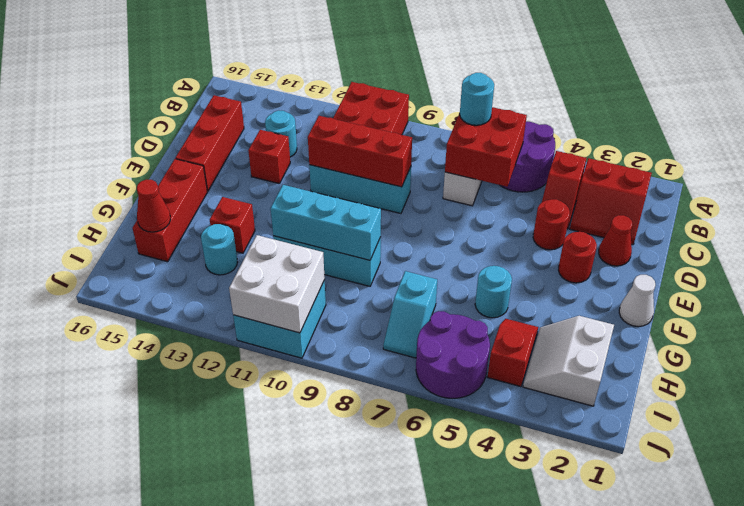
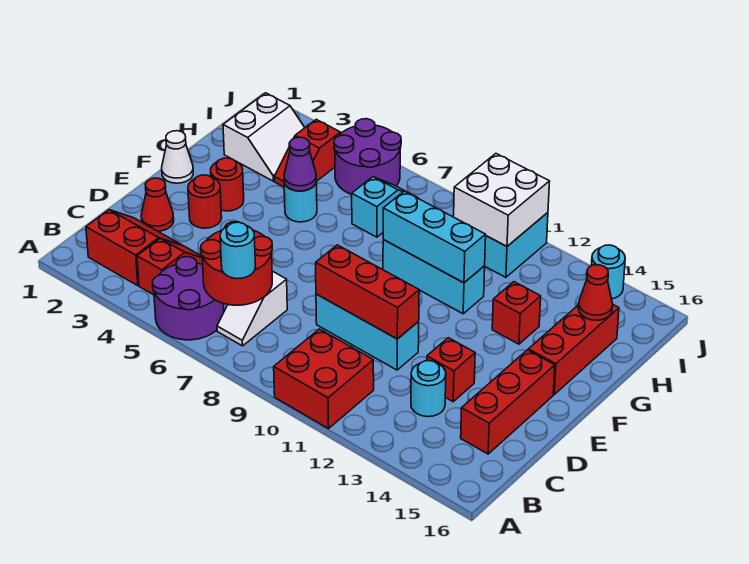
red brick B6:C7 level 2 -> red round brick B6:C7 level 2
red round brick D4 level 1 -> red round brick F3 level 1
none -> purple cone G5 level 2
cyan round brick H13 level 1 -> cyan round brick J14 level 1

